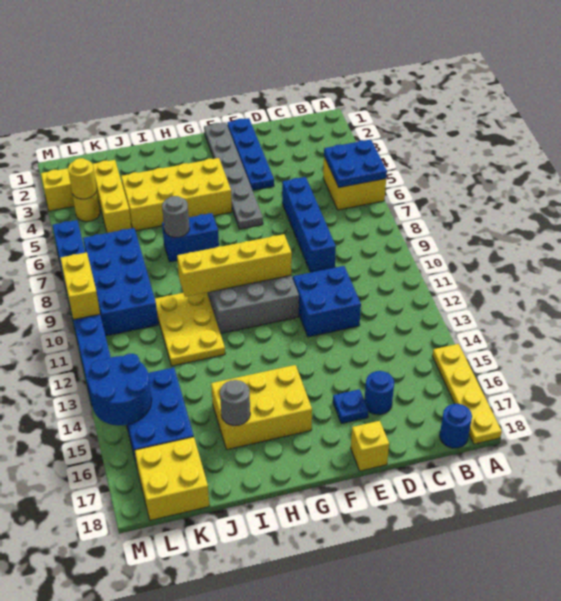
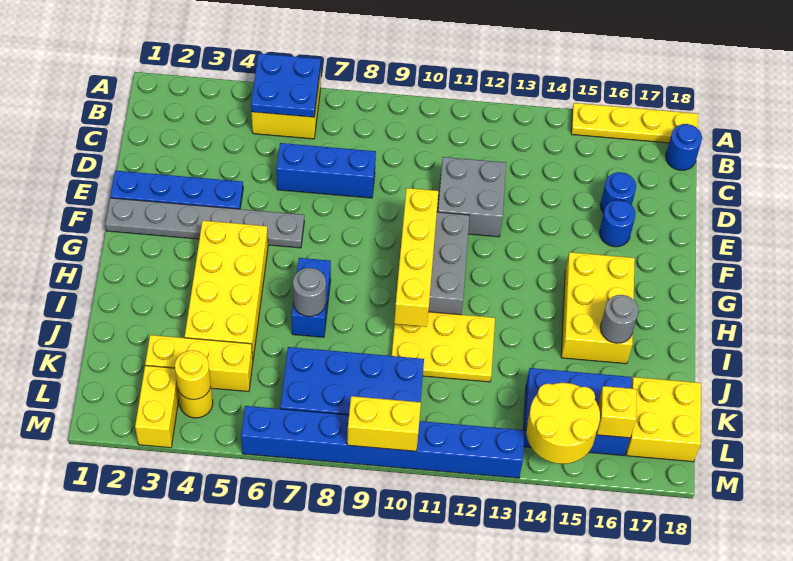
blue brick D6:D9 level 1 -> blue brick D6:D8 level 1
blue brick D11:E12 level 1 -> grey brick D11:E12 level 1
blue plate E16 level 1 -> blue round brick E16 level 1
yellow brick E18 level 1 -> yellow brick L16 level 2
blue round brick L14:M15 level 2 -> yellow round brick L14:M15 level 2

